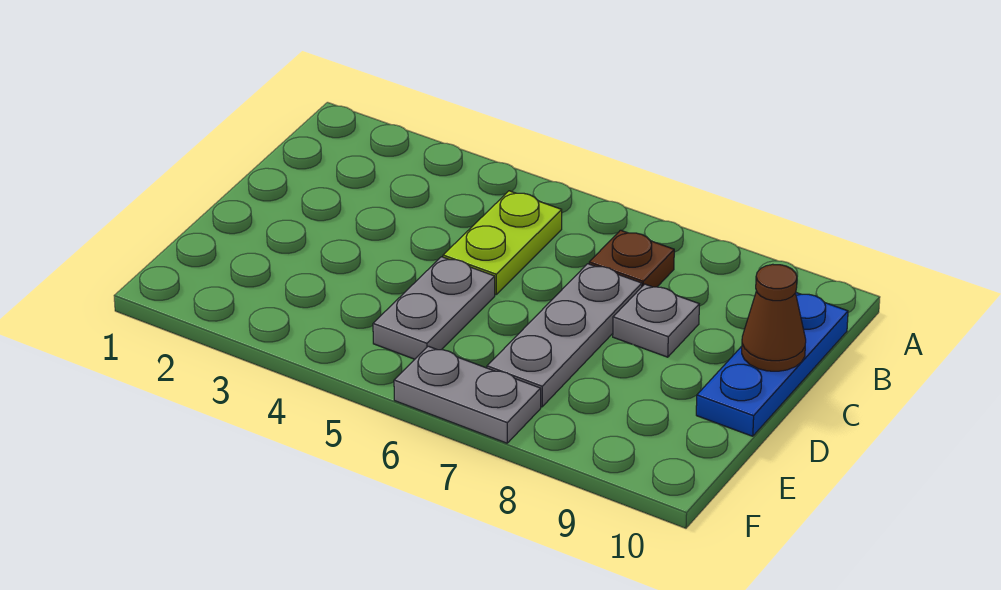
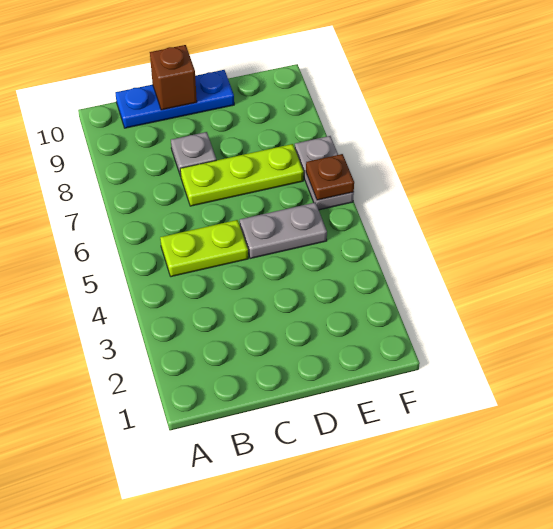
brown plate B7 level 1 -> brown plate F6 level 2
grey plate C7:E7 level 1 -> lime plate C7:E7 level 1
brown cone C10 level 2 -> brown brick C10 level 2

